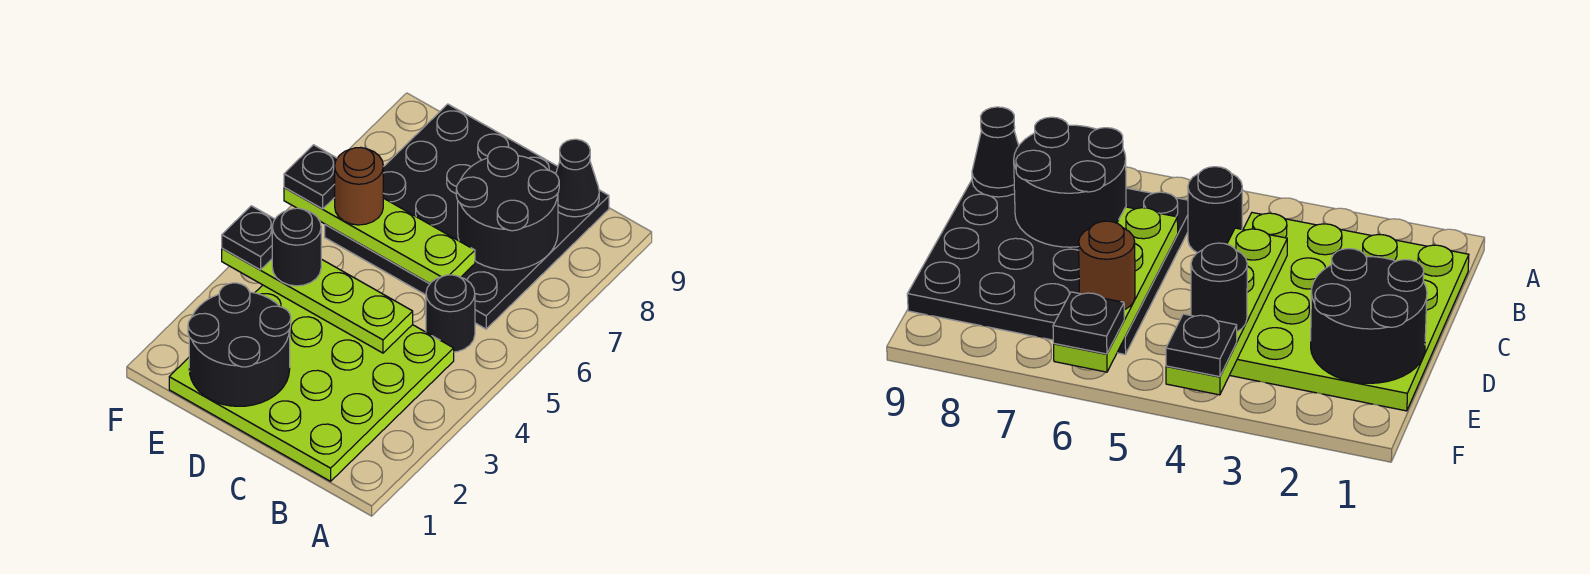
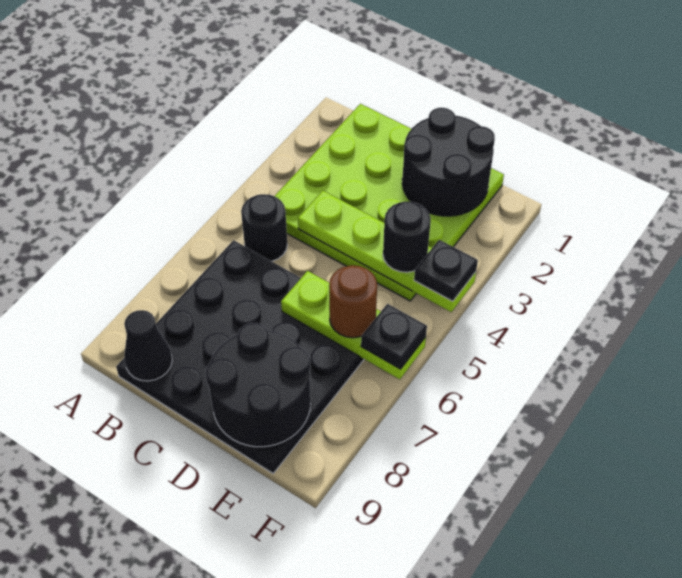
black round brick B7:C8 level 2 -> black round brick D8:E9 level 2
lime plate C6:F6 level 2 -> lime plate D6:F6 level 2

